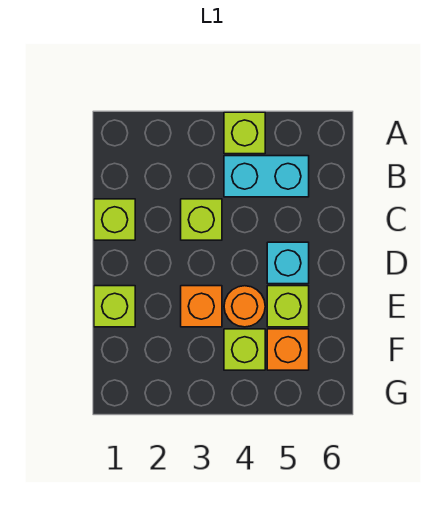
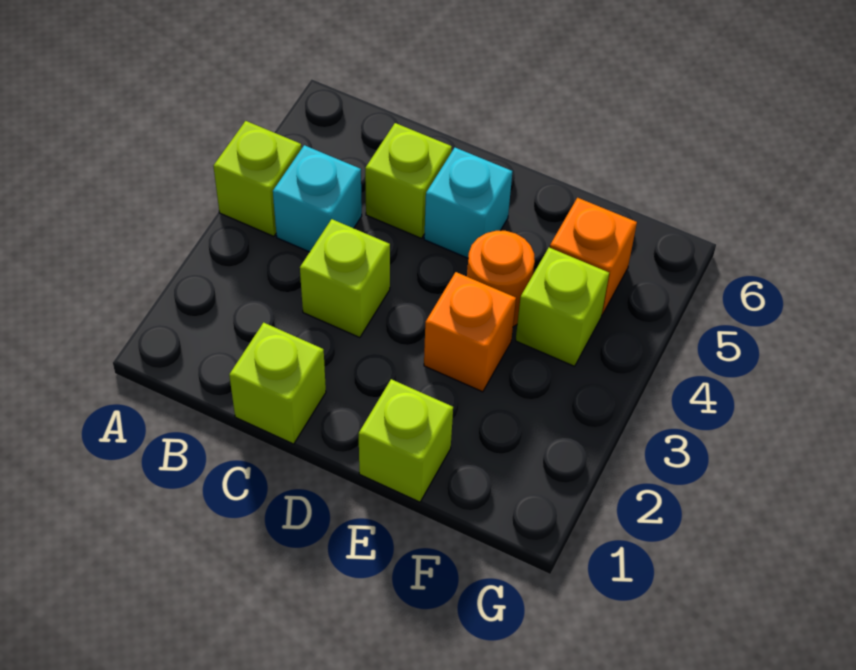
cyan brick B4:B5 level 1 -> cyan brick B4 level 1
lime brick E5 level 1 -> lime brick C5 level 1

